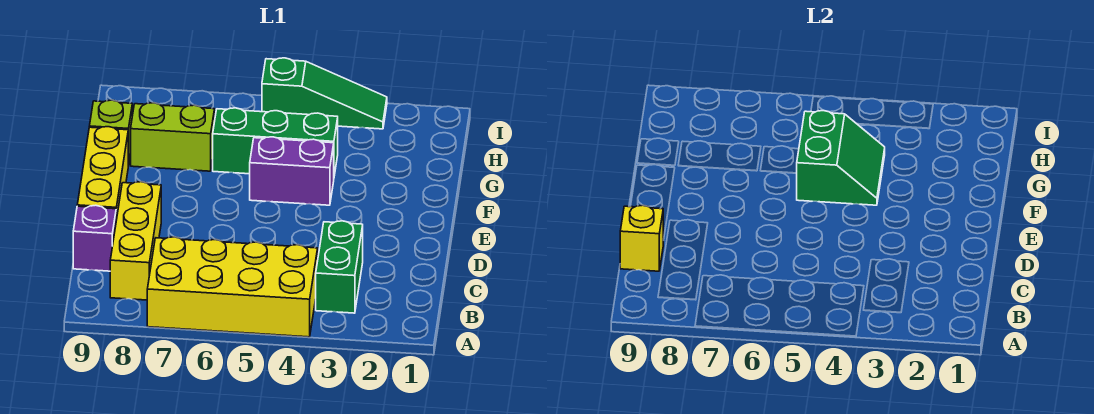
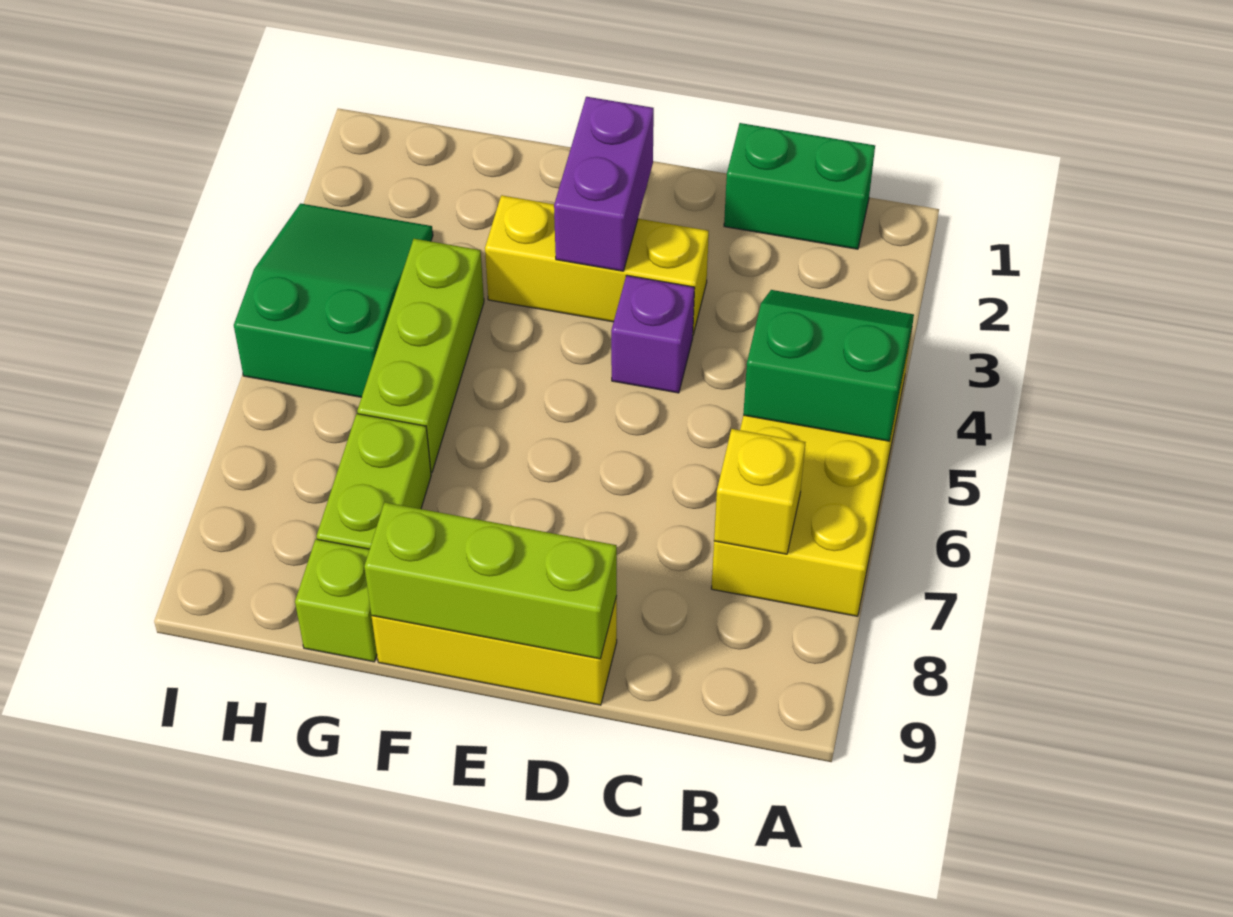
green brick B3:C3 level 1 -> green brick B1:C1 level 1
yellow brick B8:D8 level 1 -> yellow brick D3:F3 level 1
purple brick C9 level 1 -> purple brick D4 level 1
yellow brick C9 level 2 -> yellow brick B7 level 2
none -> lime brick D9:F9 level 2
purple brick F4:F5 level 1 -> purple brick E2:E3 level 2
green slope F4:G5 level 2 top 5 -> green slope A4:B5 level 2 top 5
green brick G4:G6 level 1 -> lime brick G4:G6 level 1
green slope I3:I5 level 1 top 5 -> green slope H3:I5 level 1 top 5

